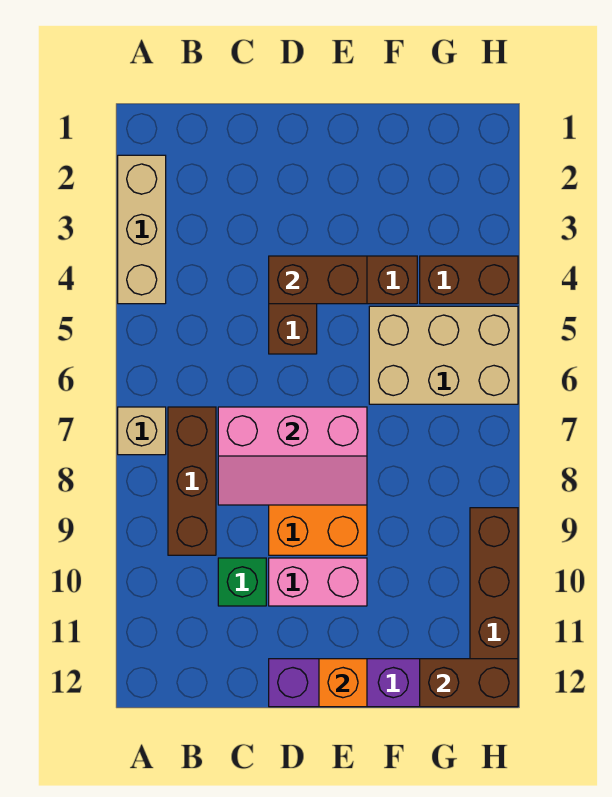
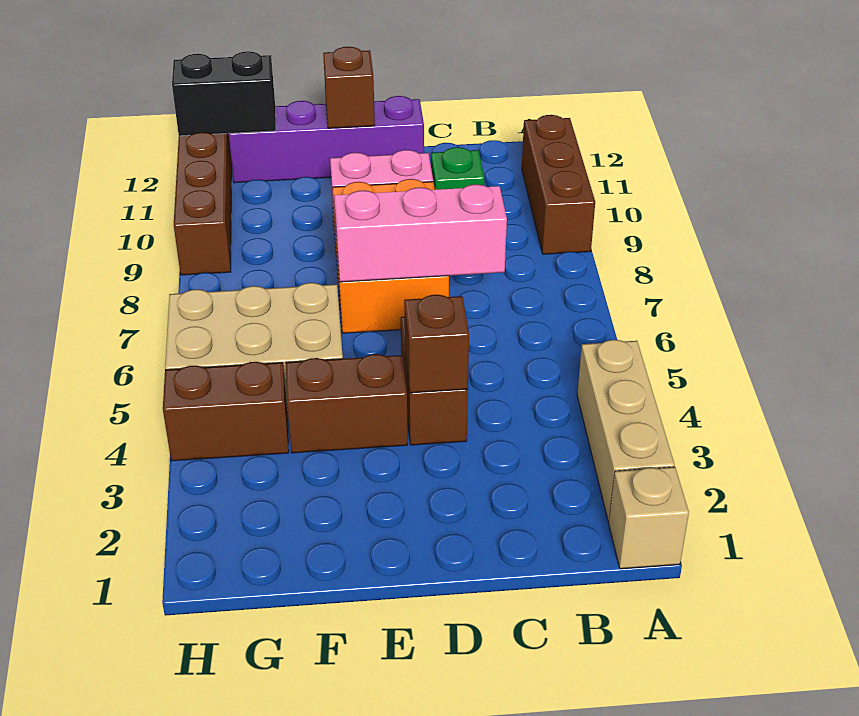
tan brick A7 level 1 -> tan brick A1 level 1
brown brick B7:B9 level 1 -> brown brick A9:A11 level 1
brown brick D4:E4 level 2 -> brown brick D4 level 2
orange brick E12 level 2 -> brown brick E12 level 2
brown brick G12:H12 level 2 -> black brick G12:H12 level 2

